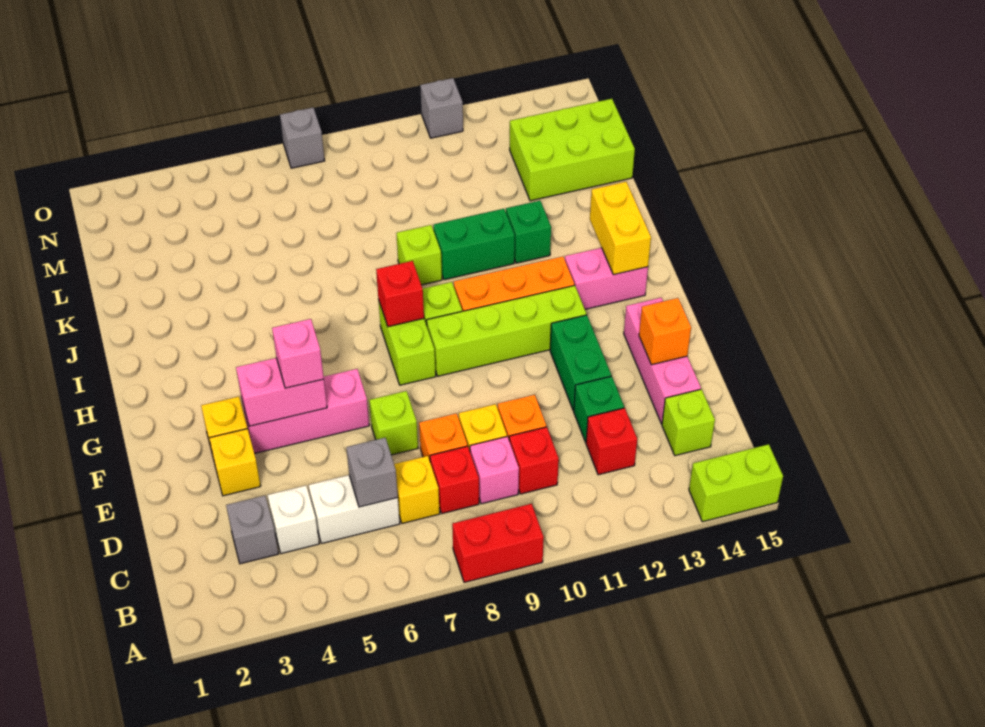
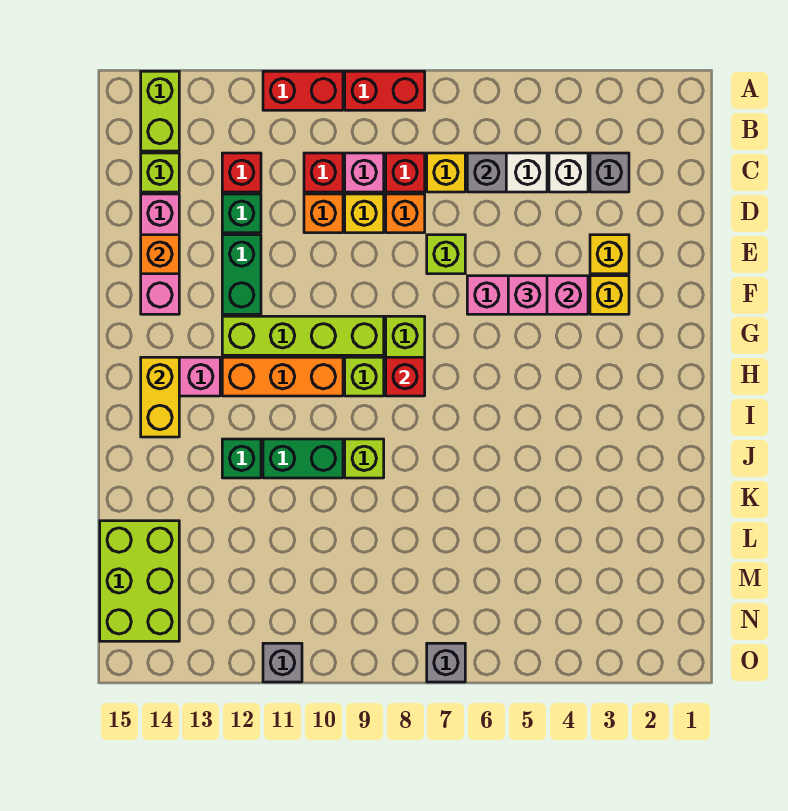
none -> red brick A10:A11 level 1
lime brick A14:A15 level 1 -> lime brick A14:B14 level 1
lime brick L13:M15 level 1 -> lime brick L14:N15 level 1

